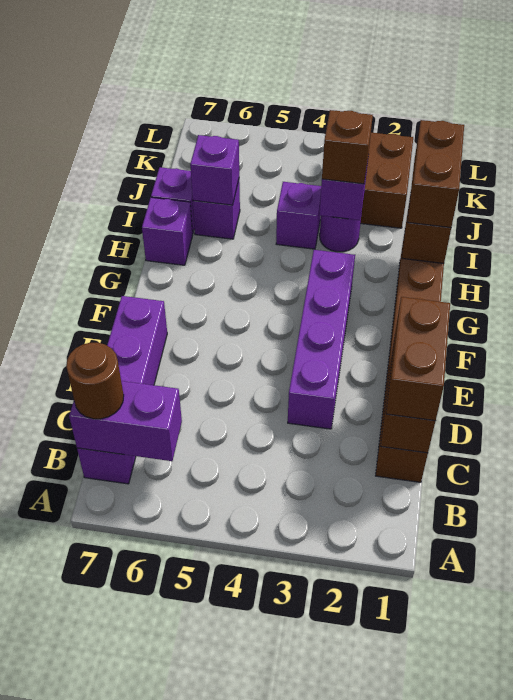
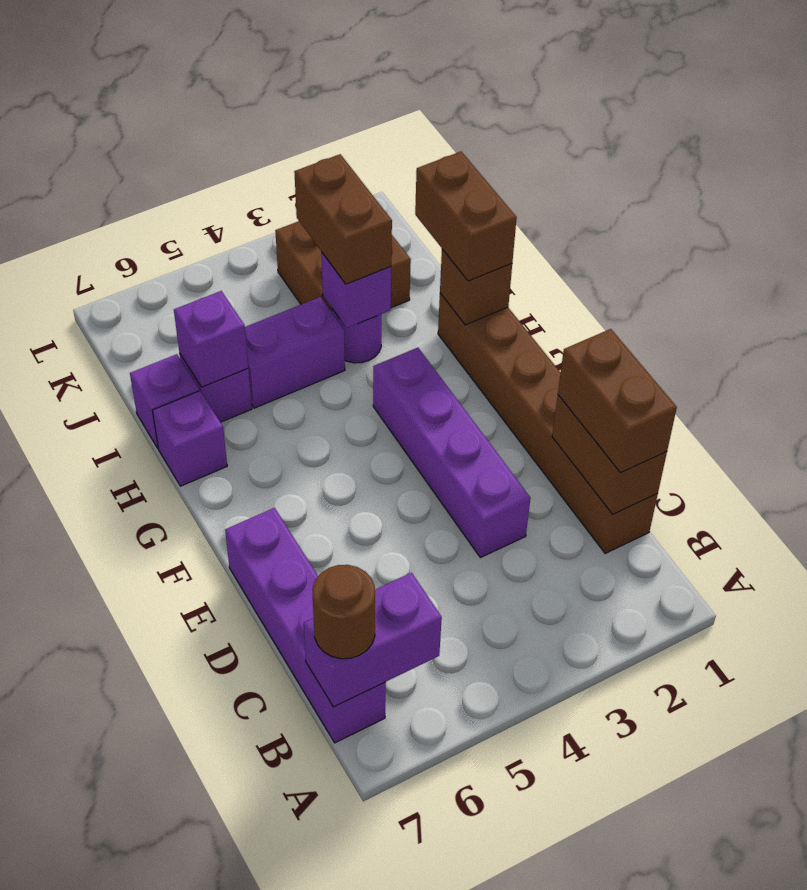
brown brick I3 level 3 -> brown brick I3:J3 level 3
purple brick I4 level 1 -> purple brick I4:I5 level 1

